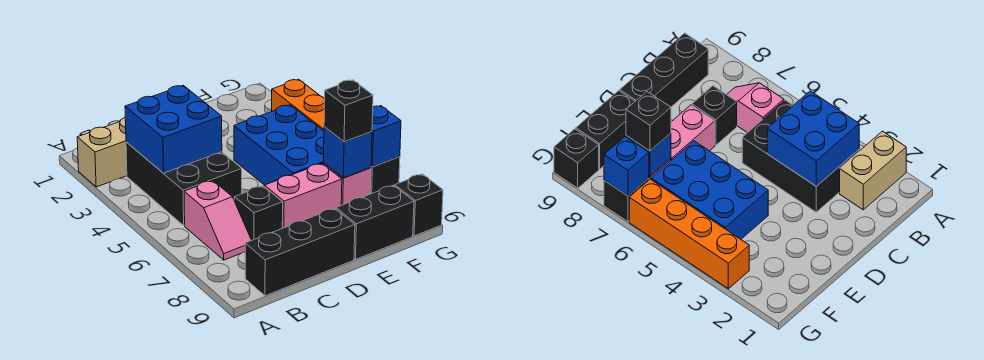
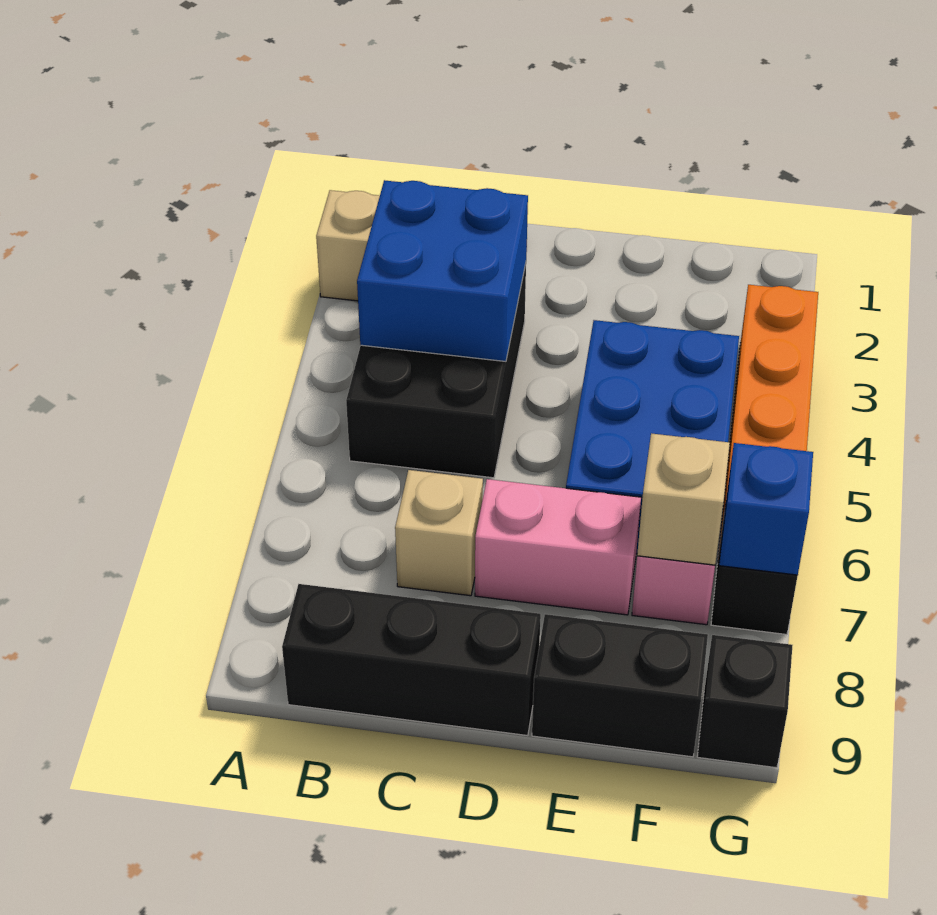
pink slope B6:B7 level 1 top 6 -> none
black brick C7 level 1 -> tan brick C7 level 1
blue brick F7 level 2 -> tan brick F7 level 2
black brick F7 level 3 -> none

